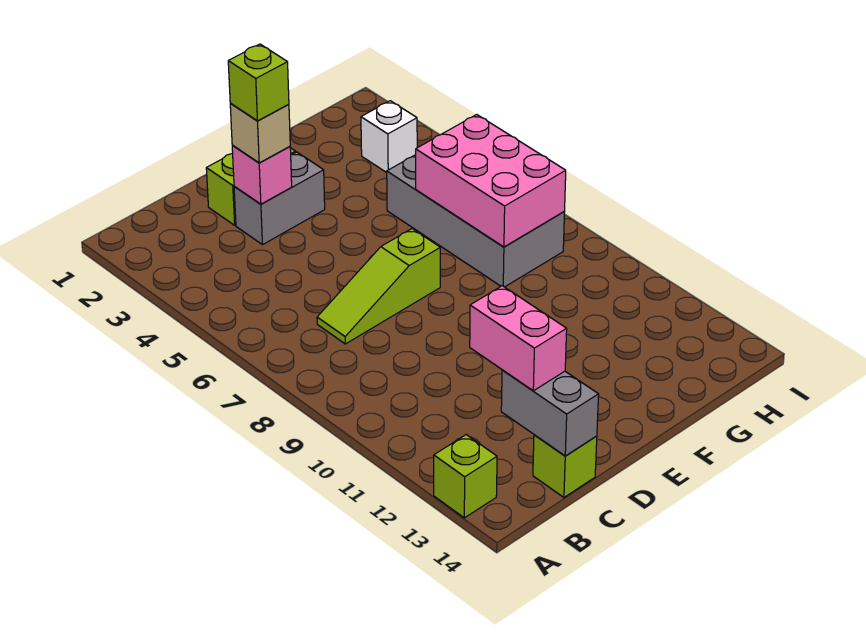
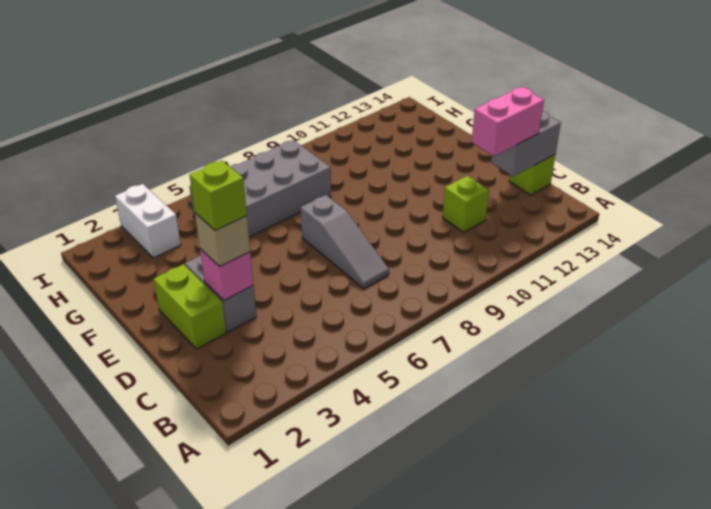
lime brick A13 level 1 -> lime brick C11 level 1
lime slope C7:E7 level 1 top E -> grey slope C7:E7 level 1 top E
pink brick G6:H8 level 2 -> none
white brick H3 level 1 -> white brick H3:I3 level 1

